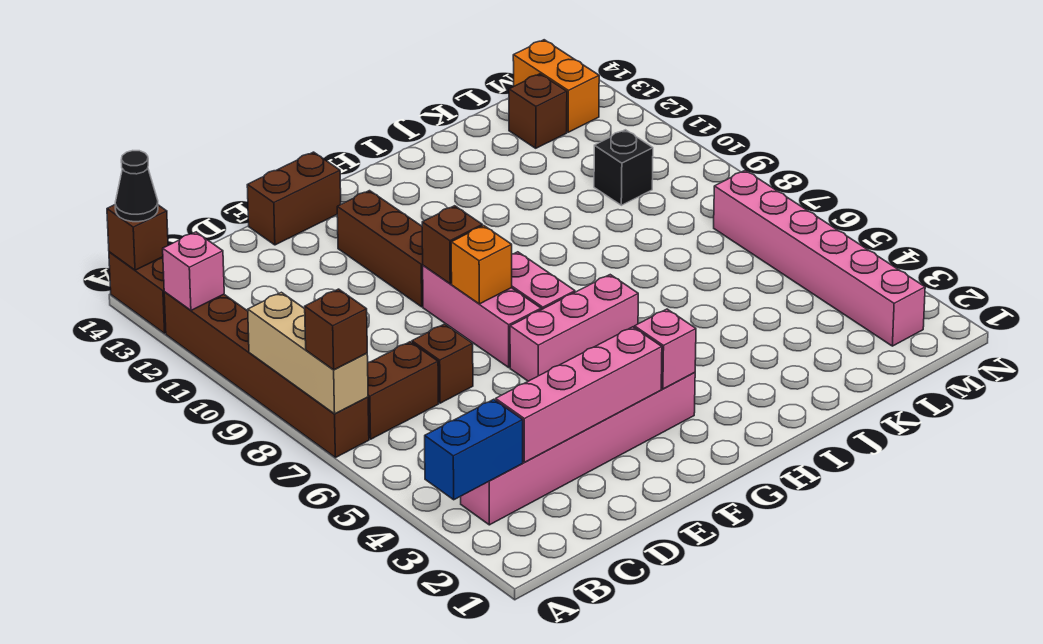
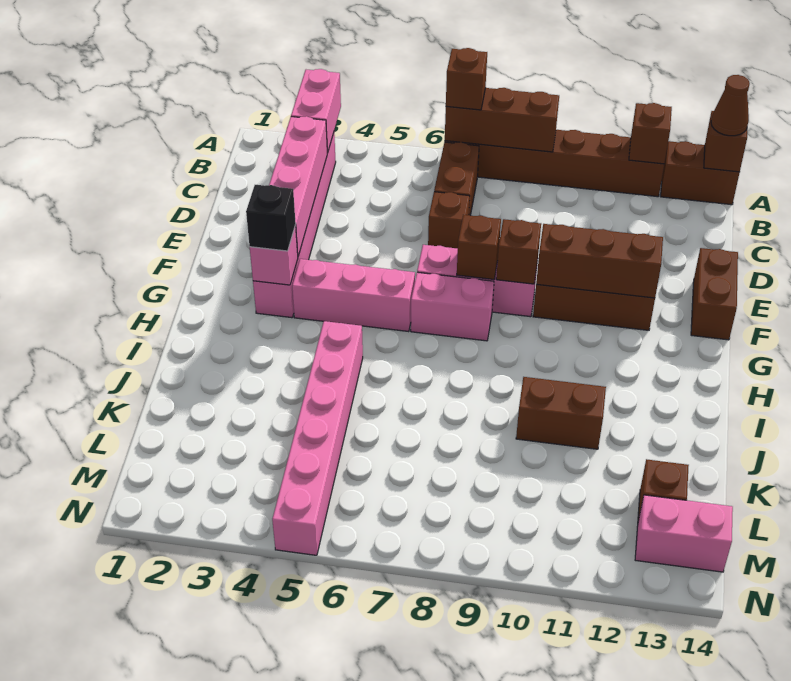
blue brick A3:B3 level 2 -> pink brick A3:B3 level 2
tan brick A7:A9 level 2 -> brown brick A7:A9 level 2
pink brick A12 level 2 -> brown brick A12 level 2
black cone A14 level 3 -> brown cone A14 level 3
pink brick F6:H6 level 1 -> pink brick G4:G6 level 1
orange brick F8 level 2 -> brown brick F8 level 2
none -> brown brick F10:F12 level 2
none -> brown brick J10:J11 level 1
black brick L10 level 1 -> black brick G3 level 3
pink brick M2:M7 level 1 -> pink brick I5:N5 level 1
orange brick M13:M14 level 1 -> pink brick M13:M14 level 1

